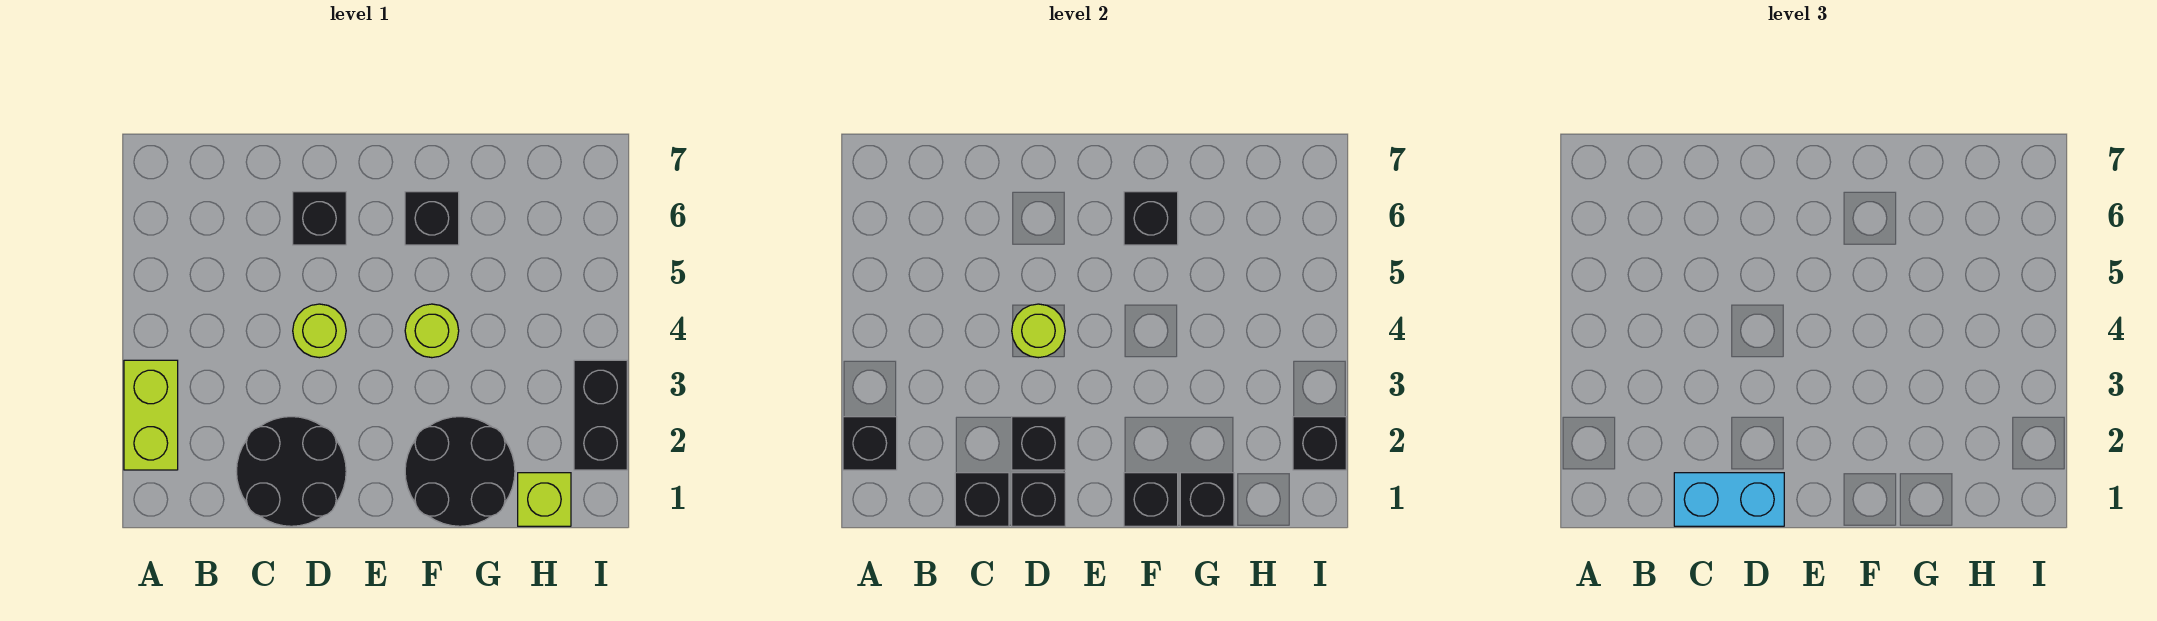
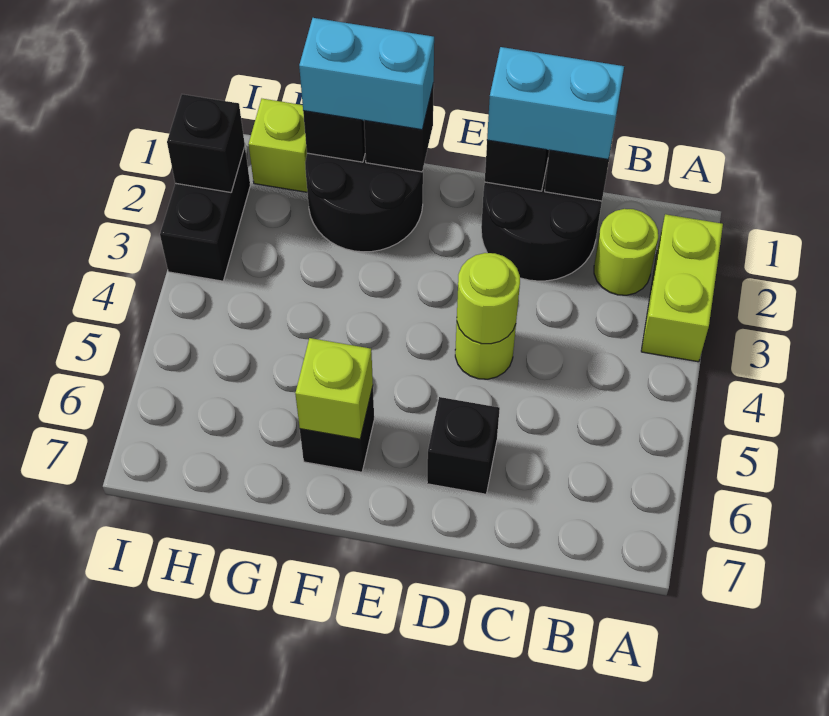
black brick A2 level 2 -> none
black brick D2 level 2 -> none
none -> cyan brick F1:G1 level 3
lime round brick F4 level 1 -> lime round brick B2 level 1
black brick F6 level 2 -> lime brick F6 level 2

